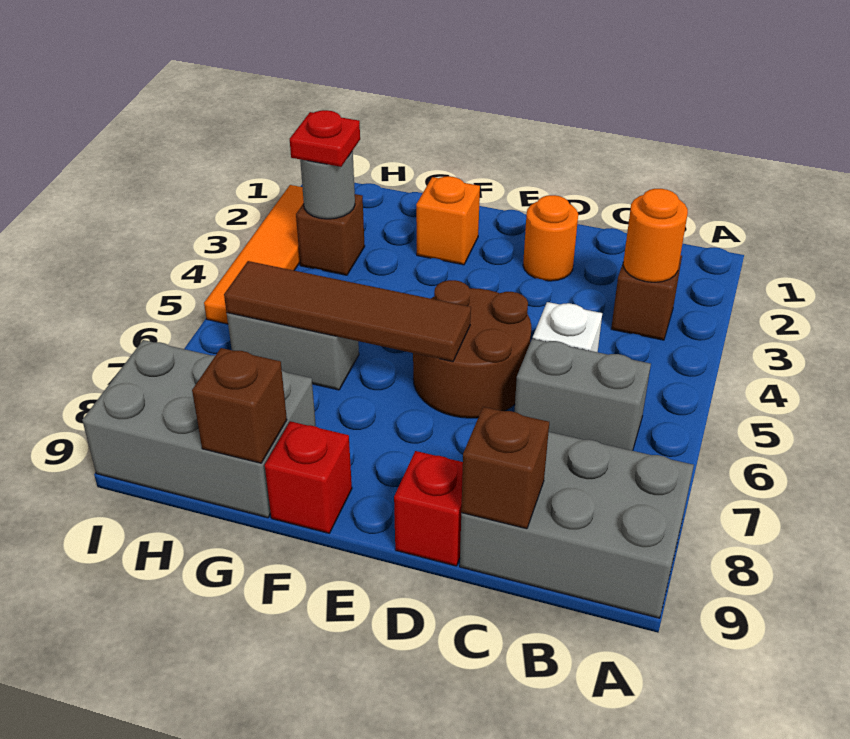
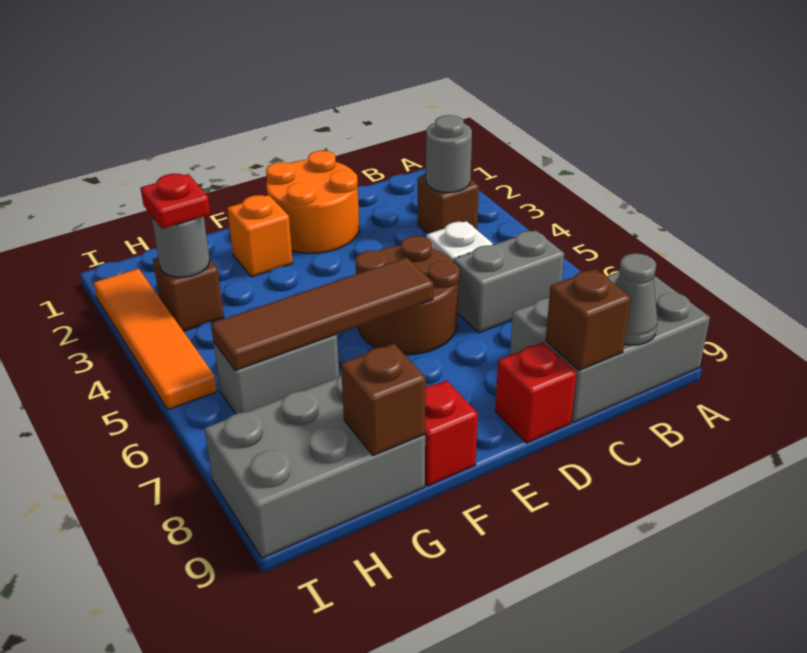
orange round brick B3 level 2 -> grey round brick B3 level 2
none -> grey cone B9 level 2
orange round brick D2 level 1 -> orange round brick D1:E2 level 1

